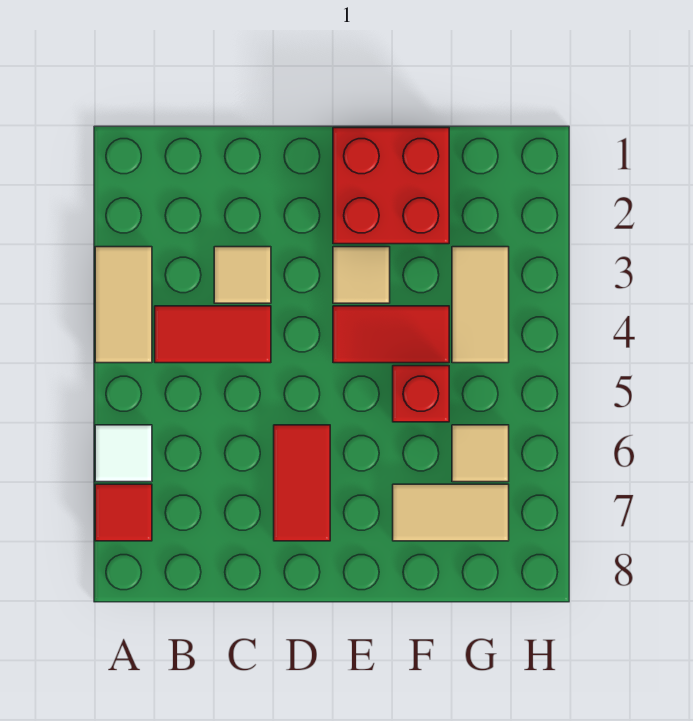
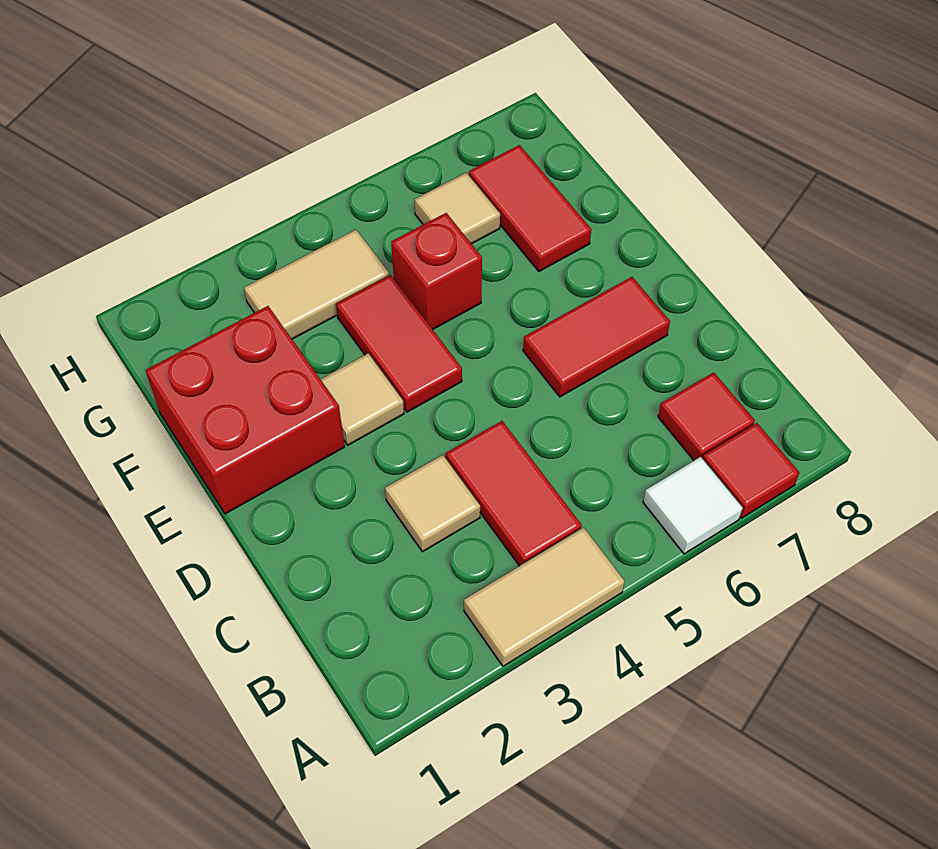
none -> red tile B7 level 1
tan tile F7:G7 level 1 -> red tile F7:G7 level 1

